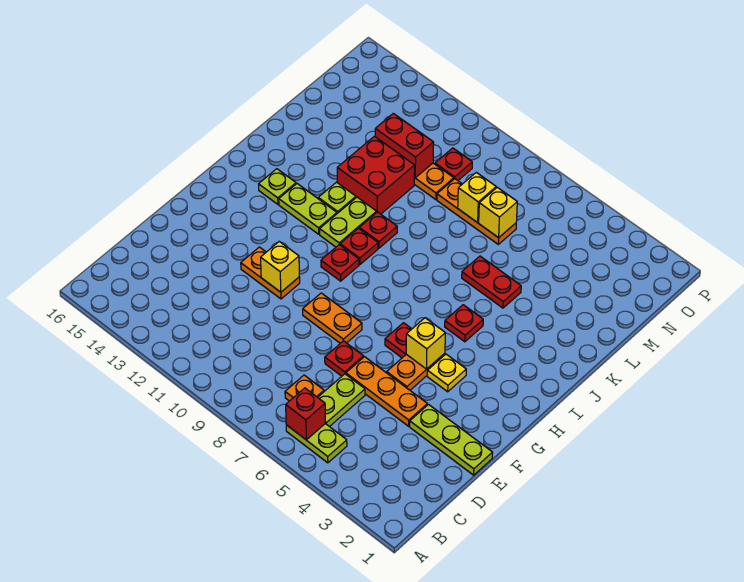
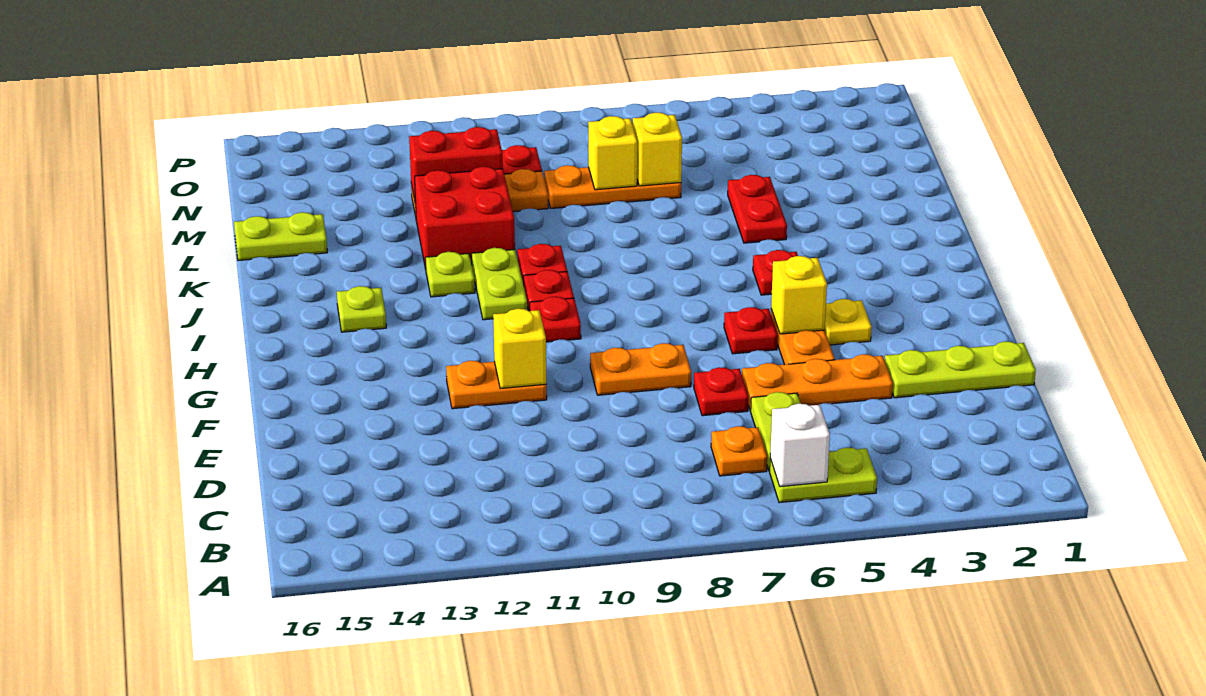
red brick B6 level 2 -> white brick B6 level 2
lime plate I12:I13 level 1 -> lime plate L15:L16 level 1
red plate K5:K6 level 1 -> red plate K5:L5 level 1

